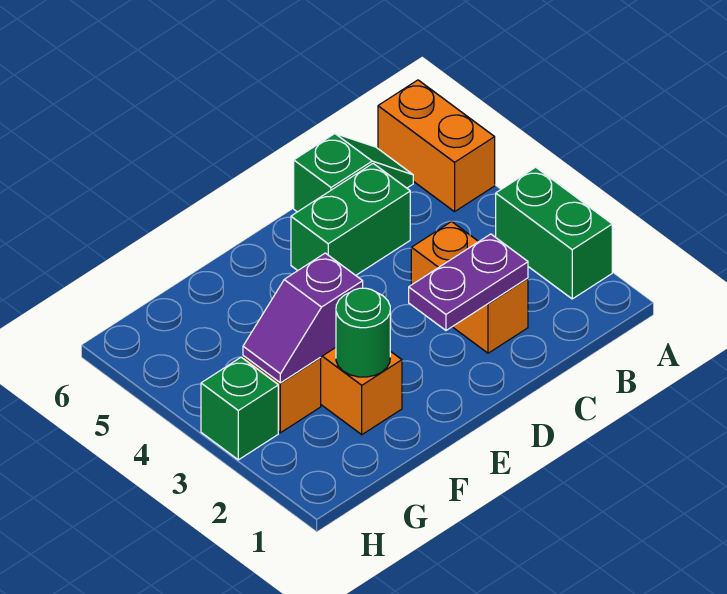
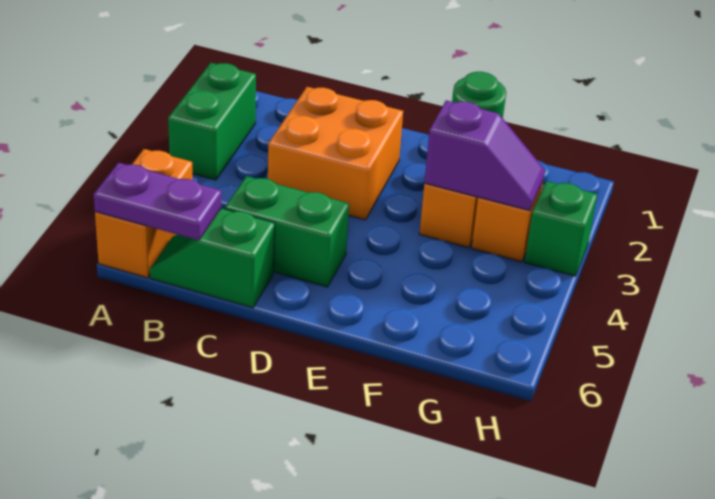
orange brick C2:C3 level 1 -> orange brick C2:D3 level 1
purple plate C2:D2 level 2 -> purple plate A6:B6 level 2

